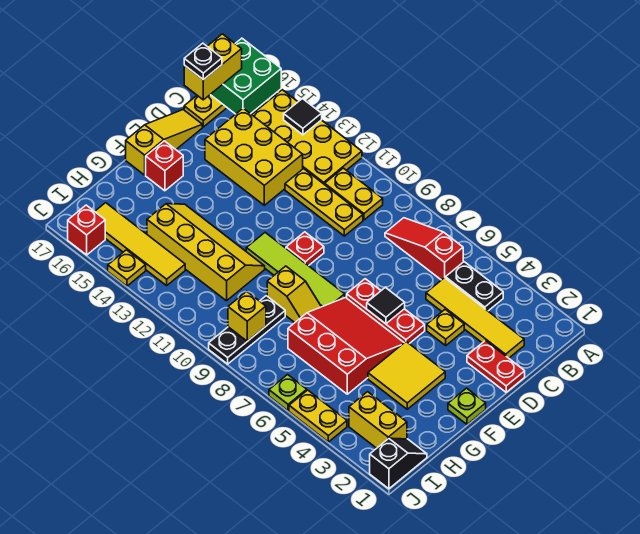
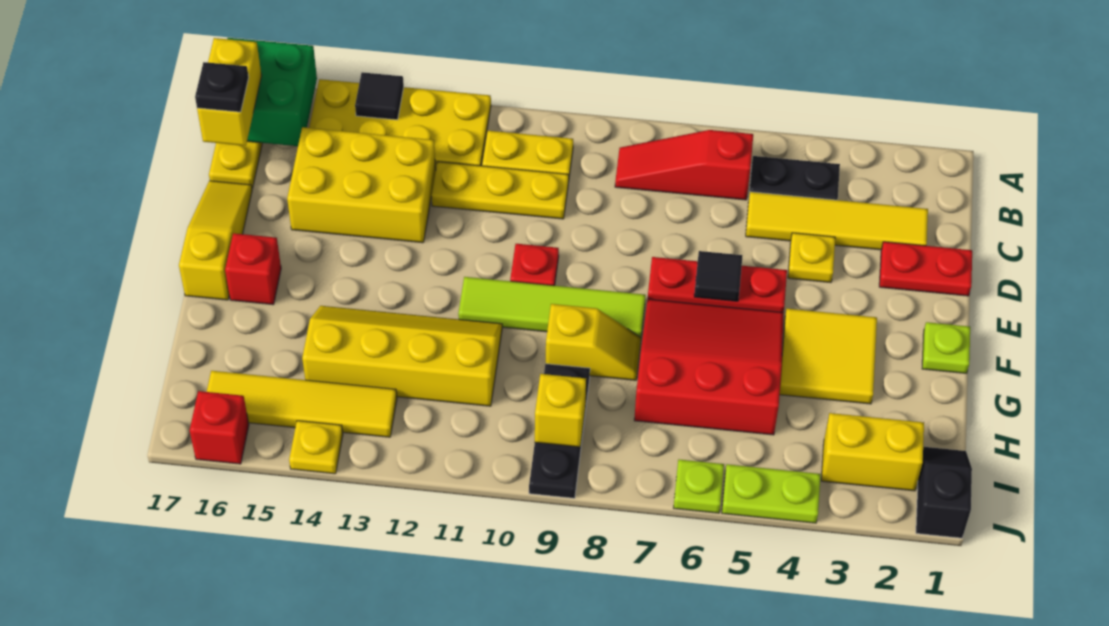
yellow plate J4:J5 level 1 -> lime plate J4:J5 level 1

